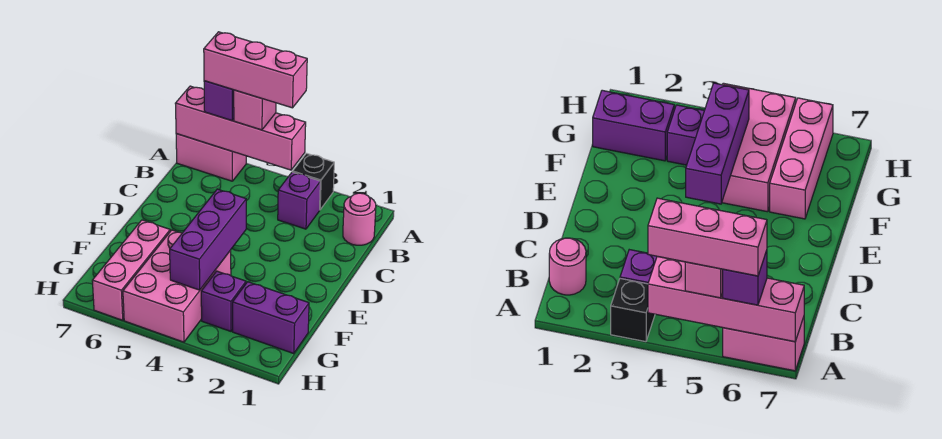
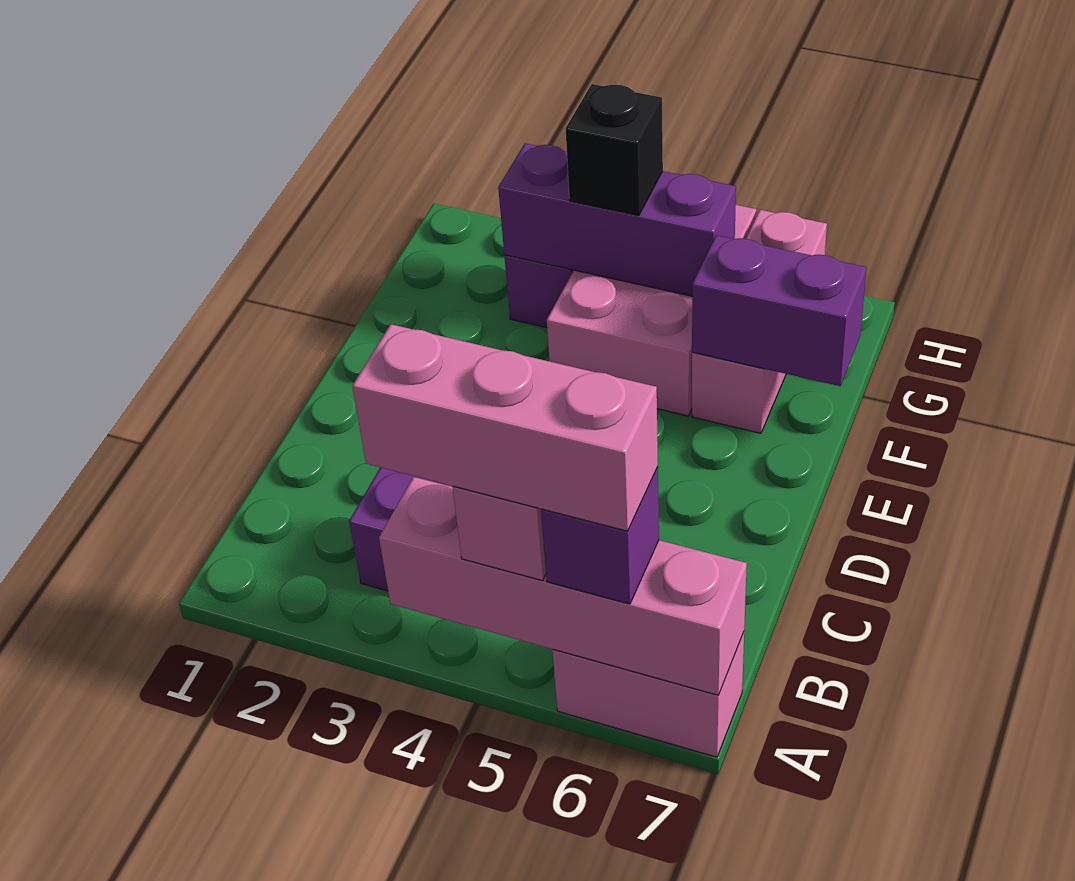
black brick A3 level 1 -> black brick G4 level 3
pink round brick B1 level 1 -> none
purple brick E4:G4 level 2 -> purple brick G3:G5 level 2
purple brick G1:G2 level 1 -> purple brick F6:F7 level 2

